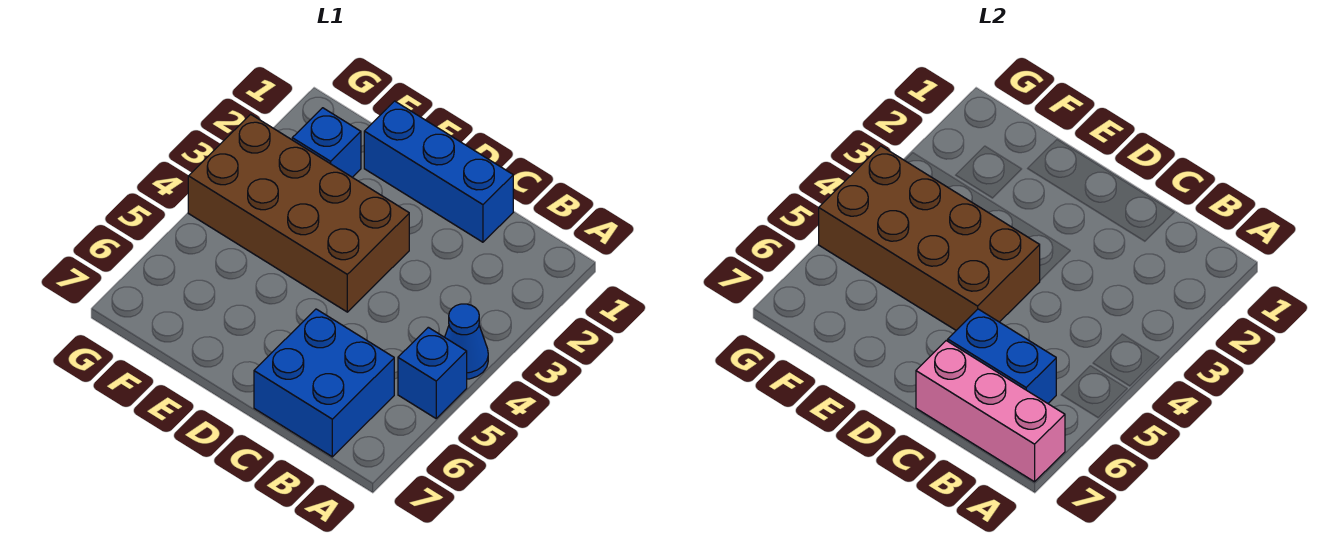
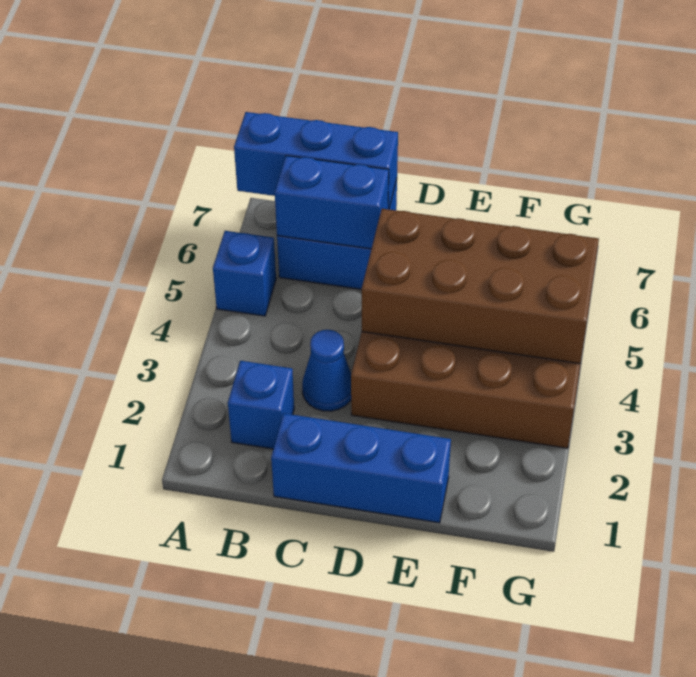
blue cone A4 level 1 -> blue cone C3 level 1
pink brick A7:C7 level 2 -> blue brick A7:C7 level 2
blue brick F2 level 1 -> blue brick B2 level 1

